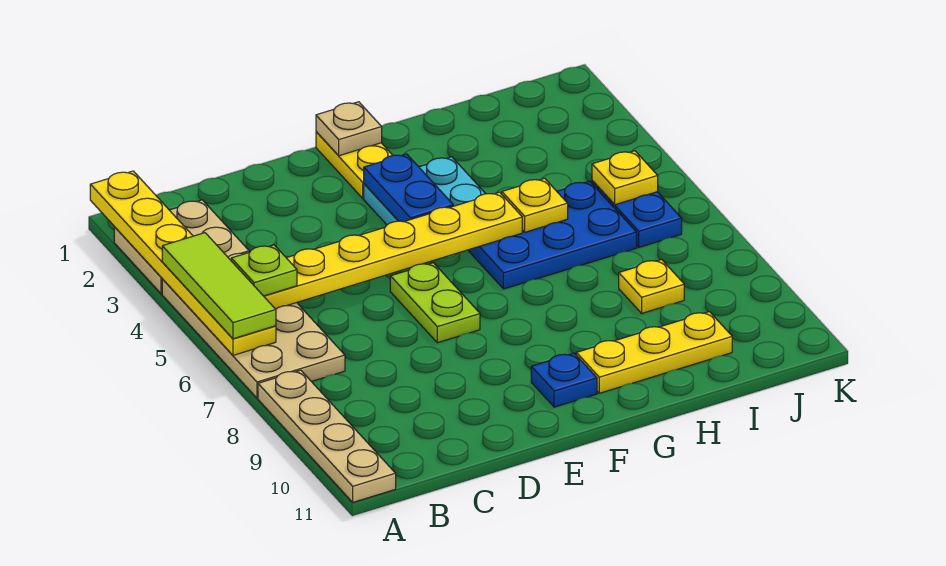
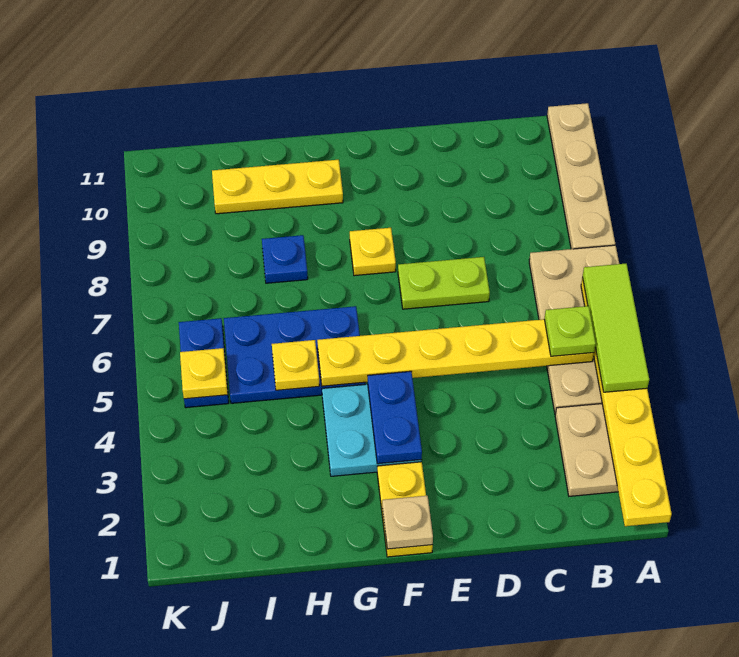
lime plate E6:E7 level 1 -> lime plate D7:E7 level 1
blue plate F10 level 1 -> blue plate H8 level 1
yellow plate I8 level 1 -> yellow plate F8 level 1

